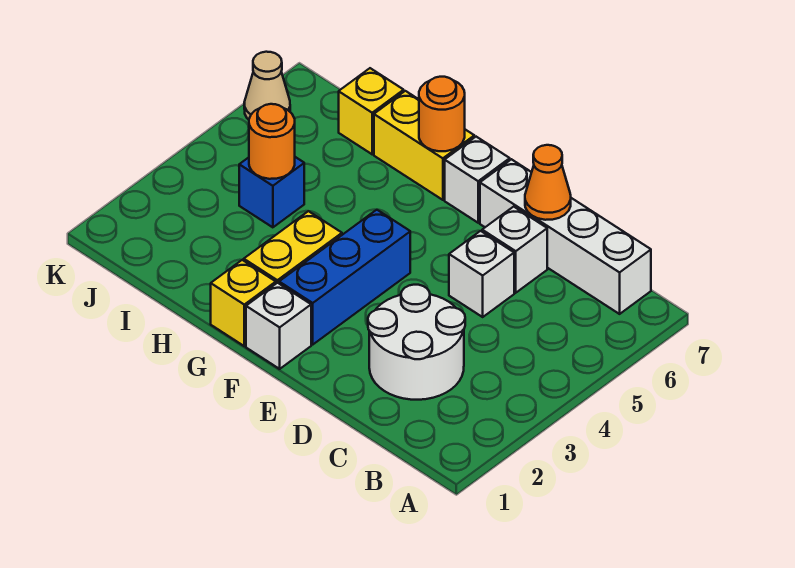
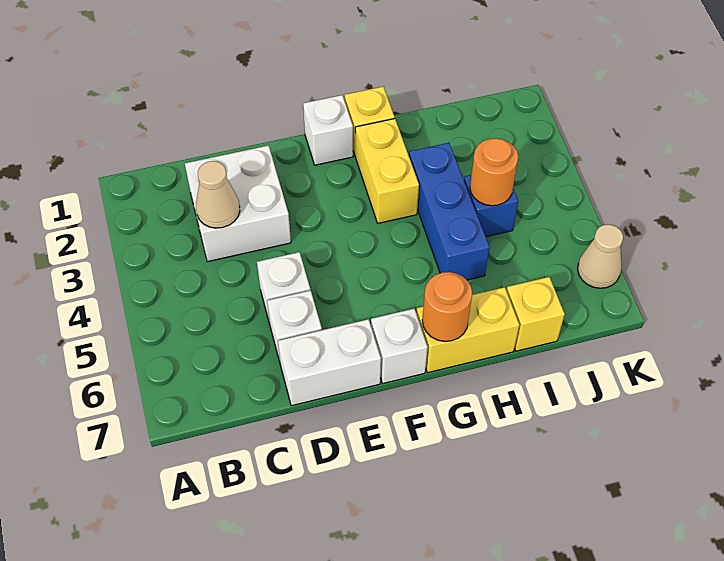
white brick B7:E7 level 1 -> white brick D7:E7 level 1
white round brick C2:D3 level 1 -> white brick C2:D3 level 1
none -> tan cone C3 level 2
orange cone D7 level 2 -> none
blue brick F2:F4 level 1 -> blue brick H3:H5 level 1

